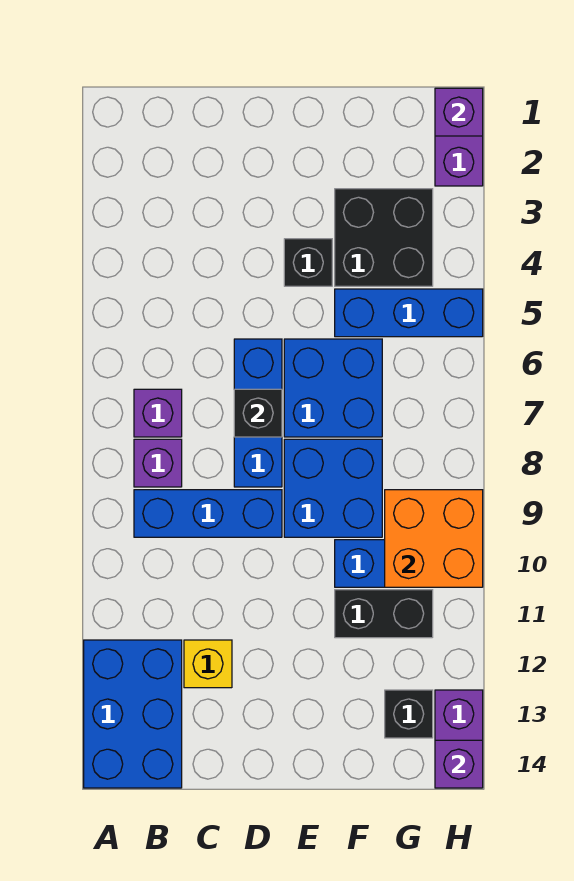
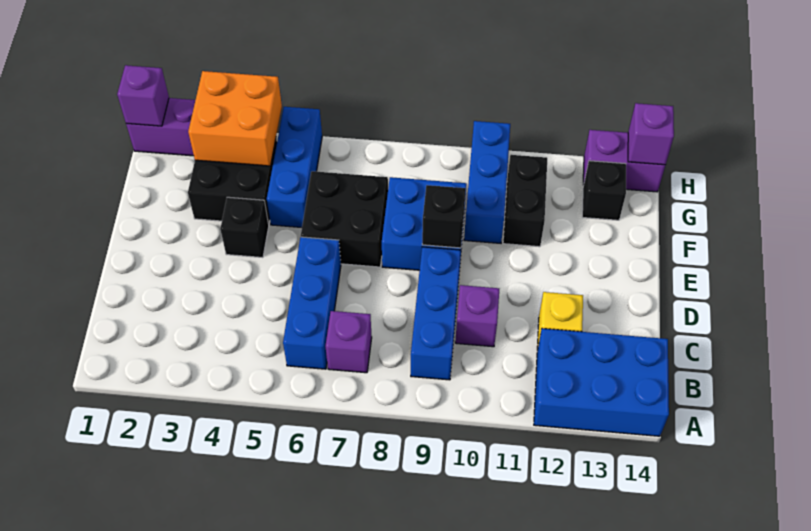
purple brick B8 level 1 -> purple brick C10 level 1
blue brick D6:D8 level 1 -> blue brick B6:D6 level 1
black brick D7 level 2 -> black brick E9 level 2
blue brick E6:F7 level 1 -> black brick E6:F7 level 1
orange brick G9:H10 level 2 -> orange brick G3:H4 level 2

